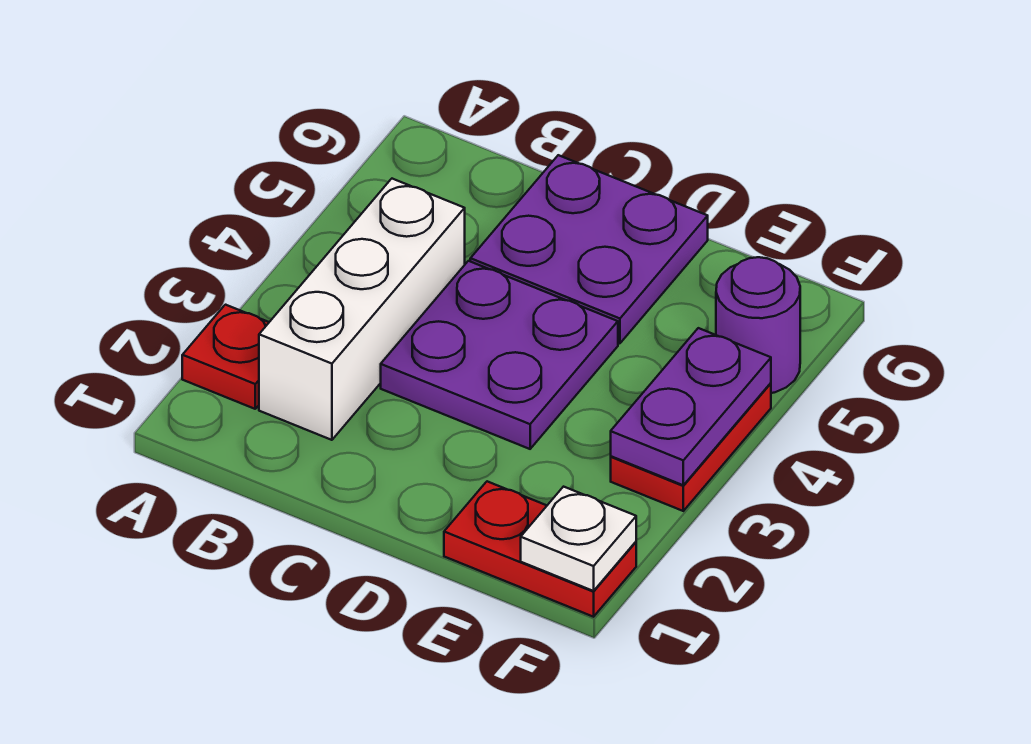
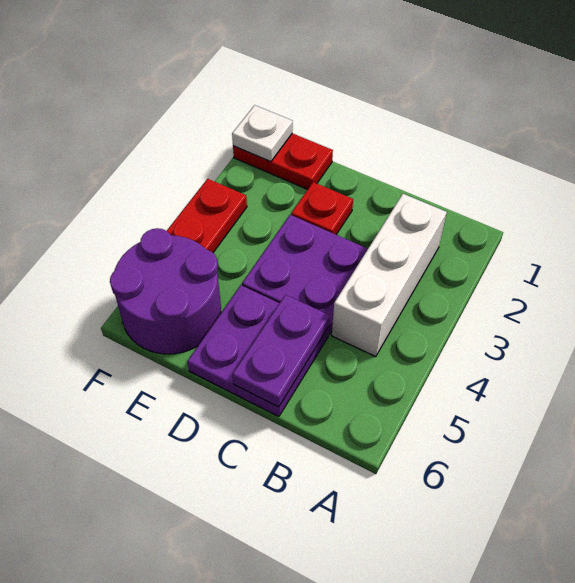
red plate A2 level 1 -> red plate D2 level 1
purple plate F3:F4 level 2 -> purple plate C5:C6 level 2
purple round brick F5 level 1 -> purple round brick E5:F6 level 1

